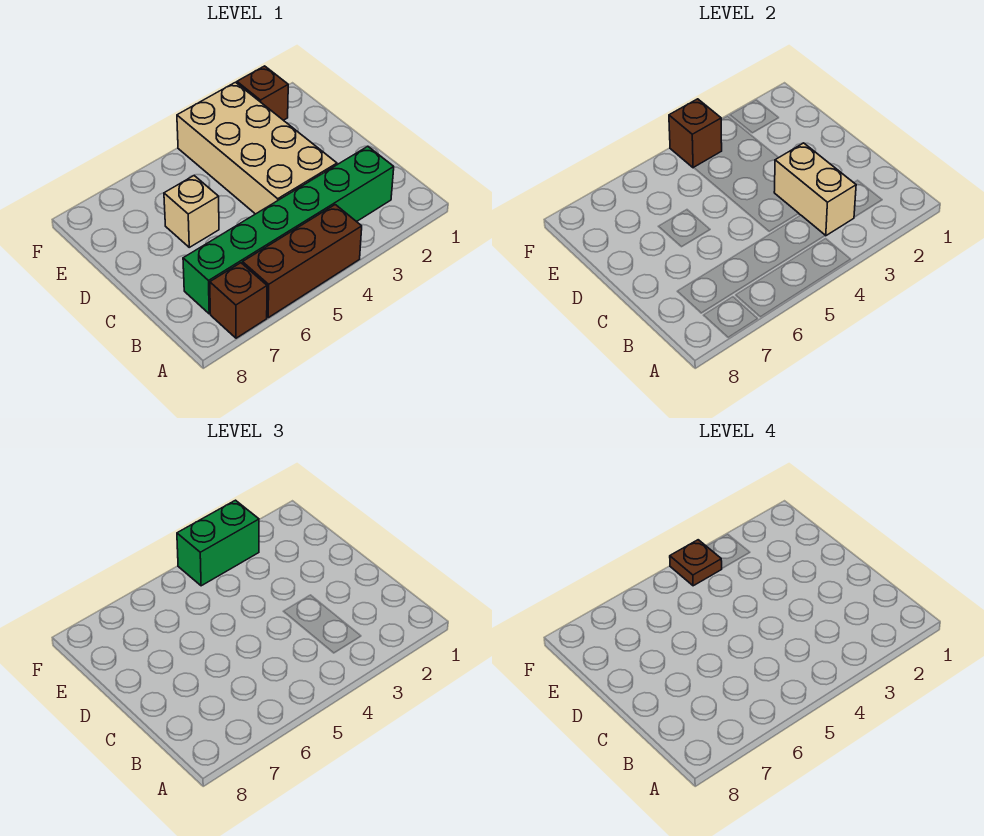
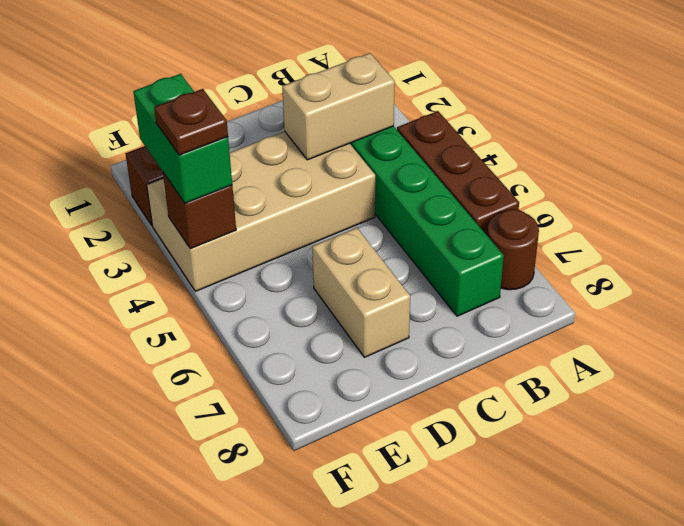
brown brick A7 level 1 -> brown round brick A7 level 1
tan brick D6 level 1 -> tan brick D6:D7 level 1

